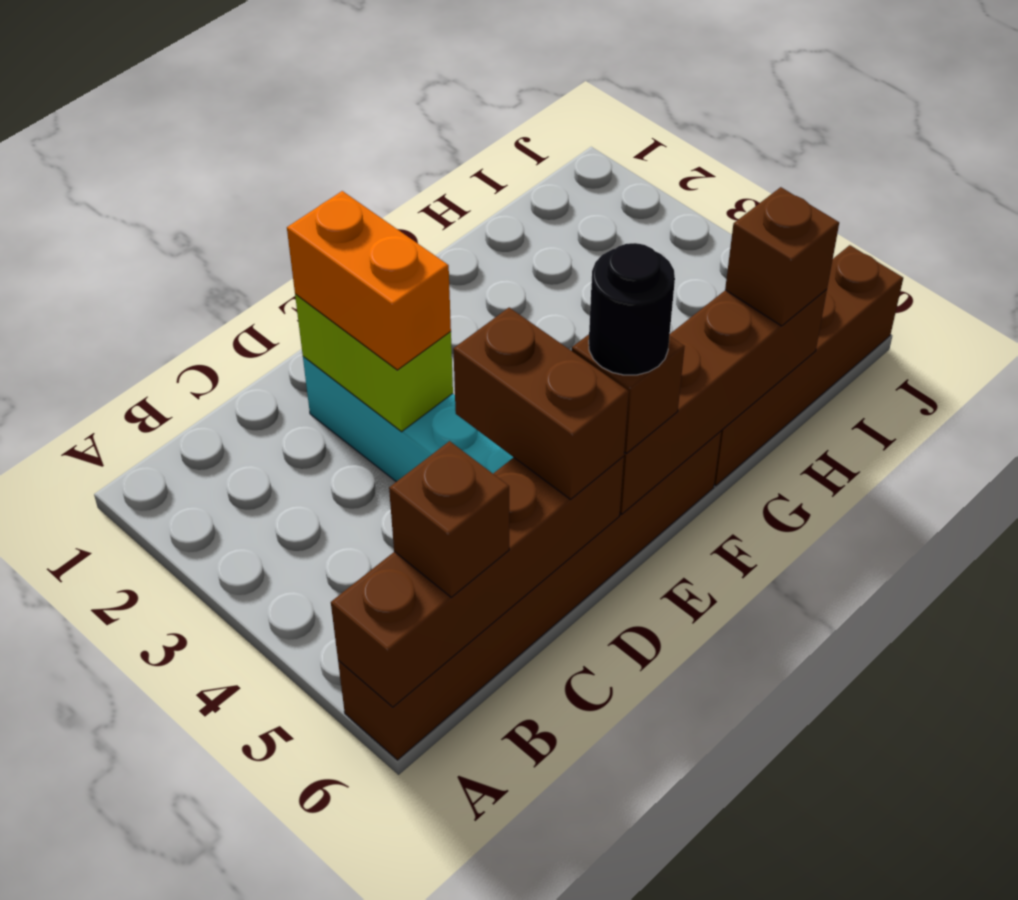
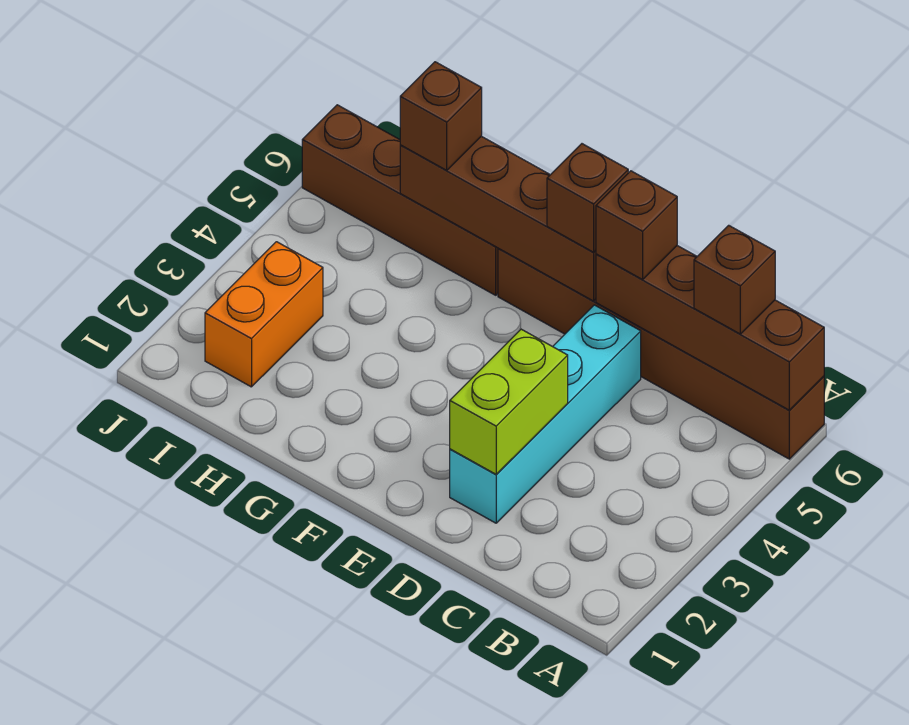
orange brick D2:D3 level 3 -> orange brick I2:I3 level 1
brown brick D5:D6 level 3 -> brown brick D6 level 3
black round brick E6 level 4 -> none

